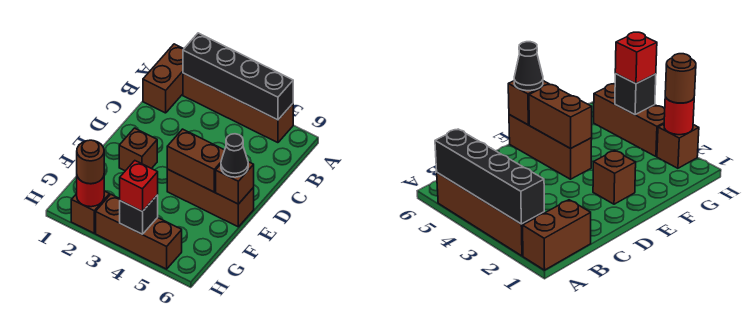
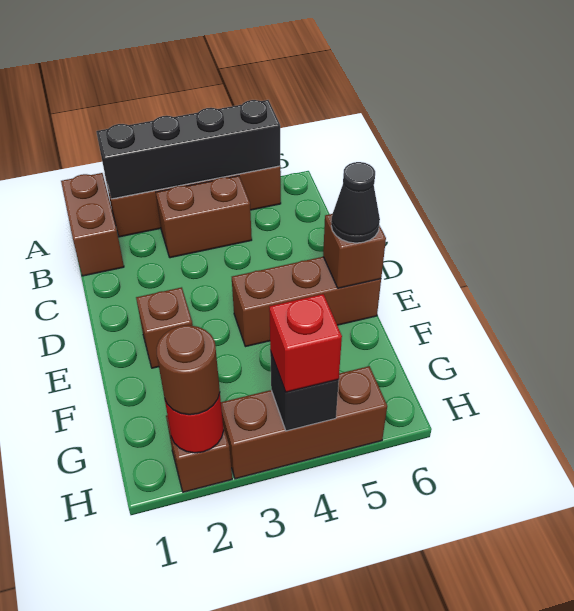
brown brick E4:E5 level 2 -> brown brick B3:B4 level 1

